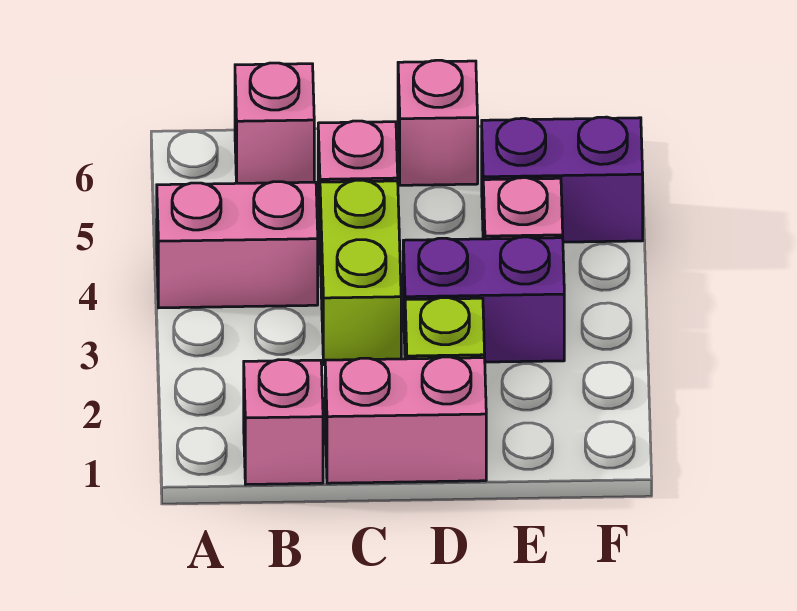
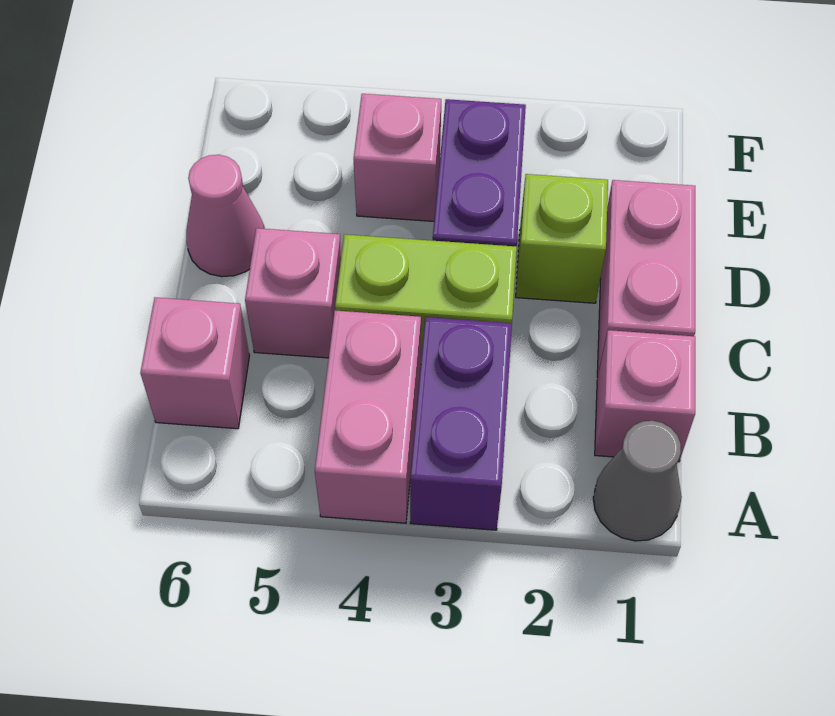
none -> grey cone A1 level 1
pink brick D6 level 1 -> pink cone D6 level 1
purple brick E5:F5 level 1 -> purple brick A3:B3 level 1

